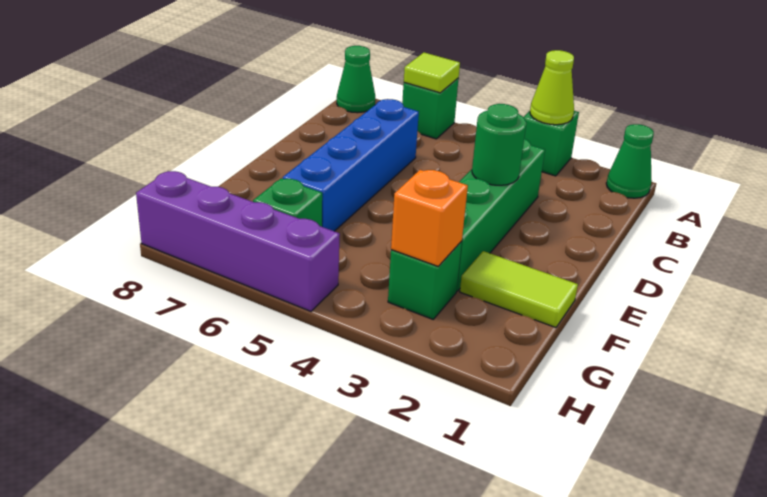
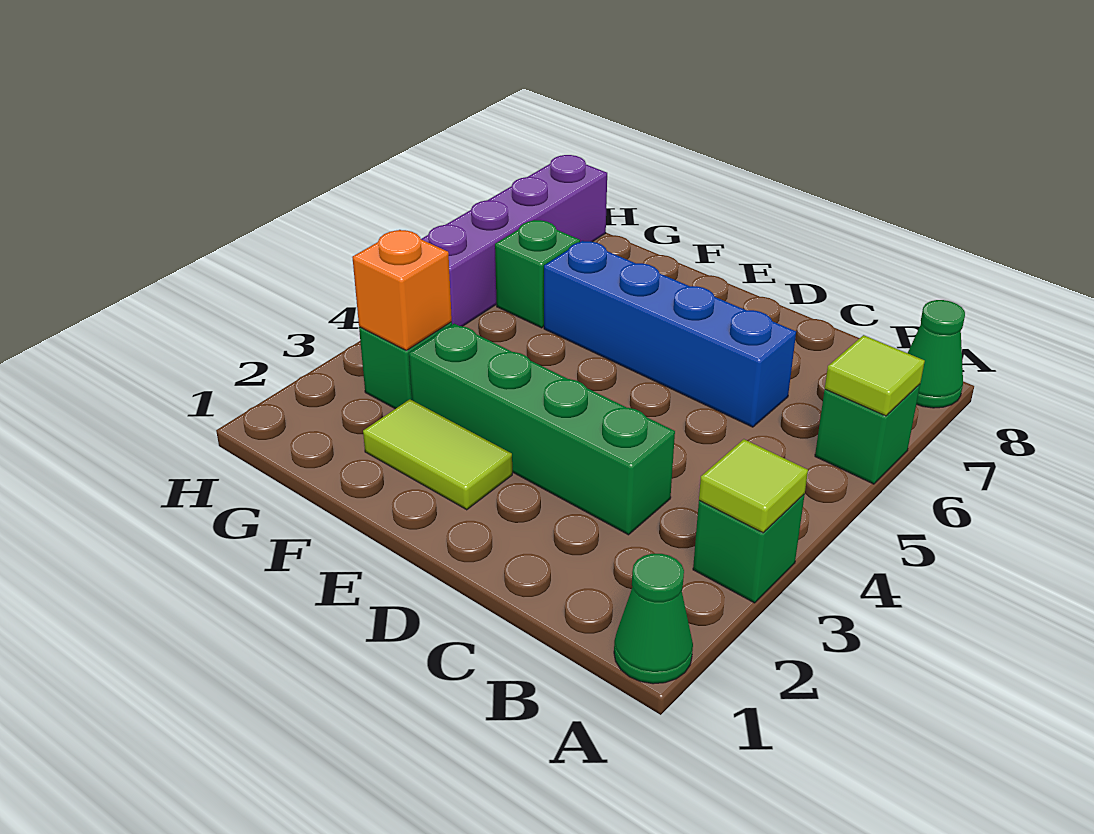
lime cone A3 level 2 -> lime tile A3 level 2
green round brick D3 level 2 -> none
lime tile F1:F2 level 1 -> lime tile E2:F2 level 1

